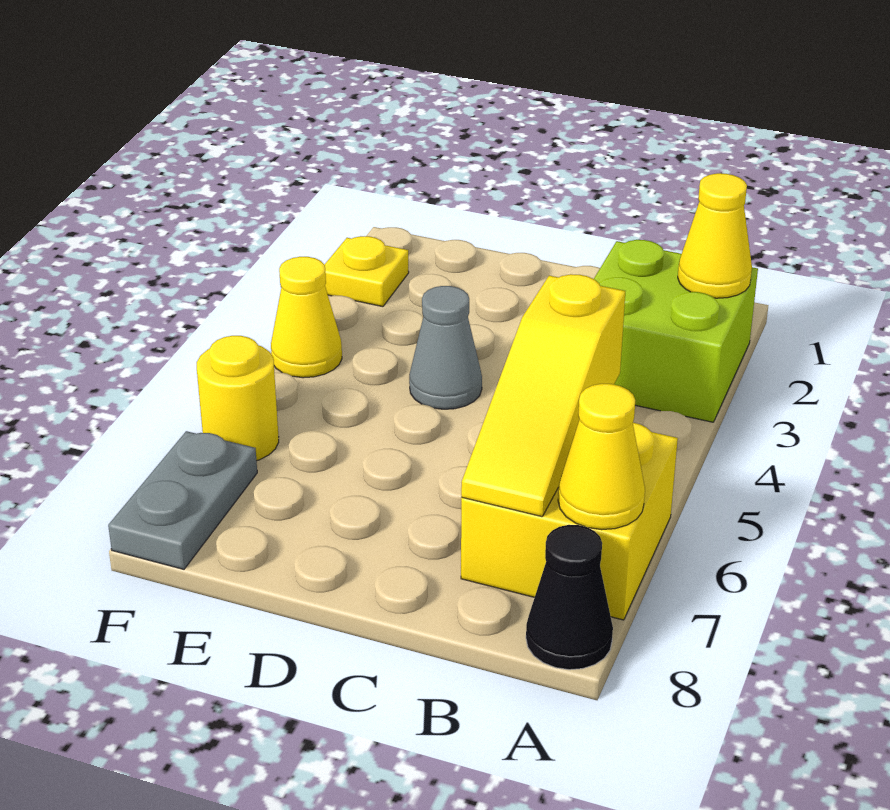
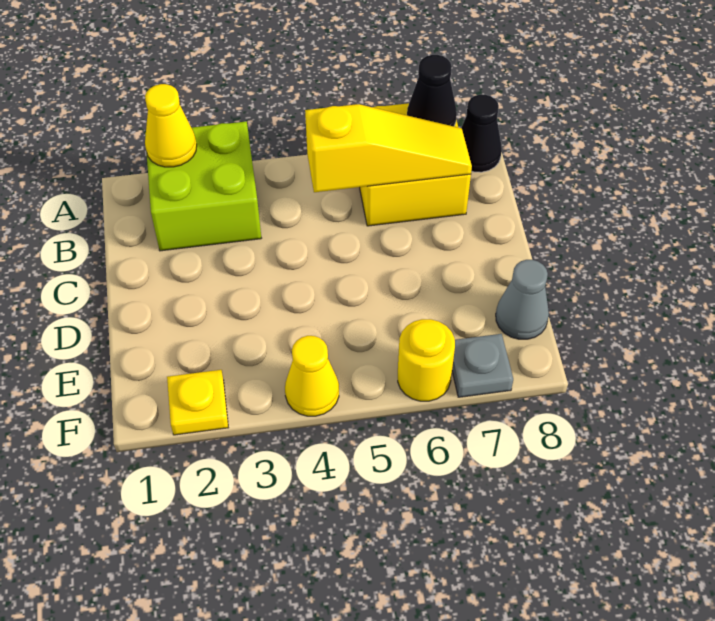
yellow cone A7 level 2 -> black cone A7 level 2
grey cone D4 level 1 -> grey cone E8 level 1
grey plate F7:F8 level 1 -> grey plate F7 level 1

